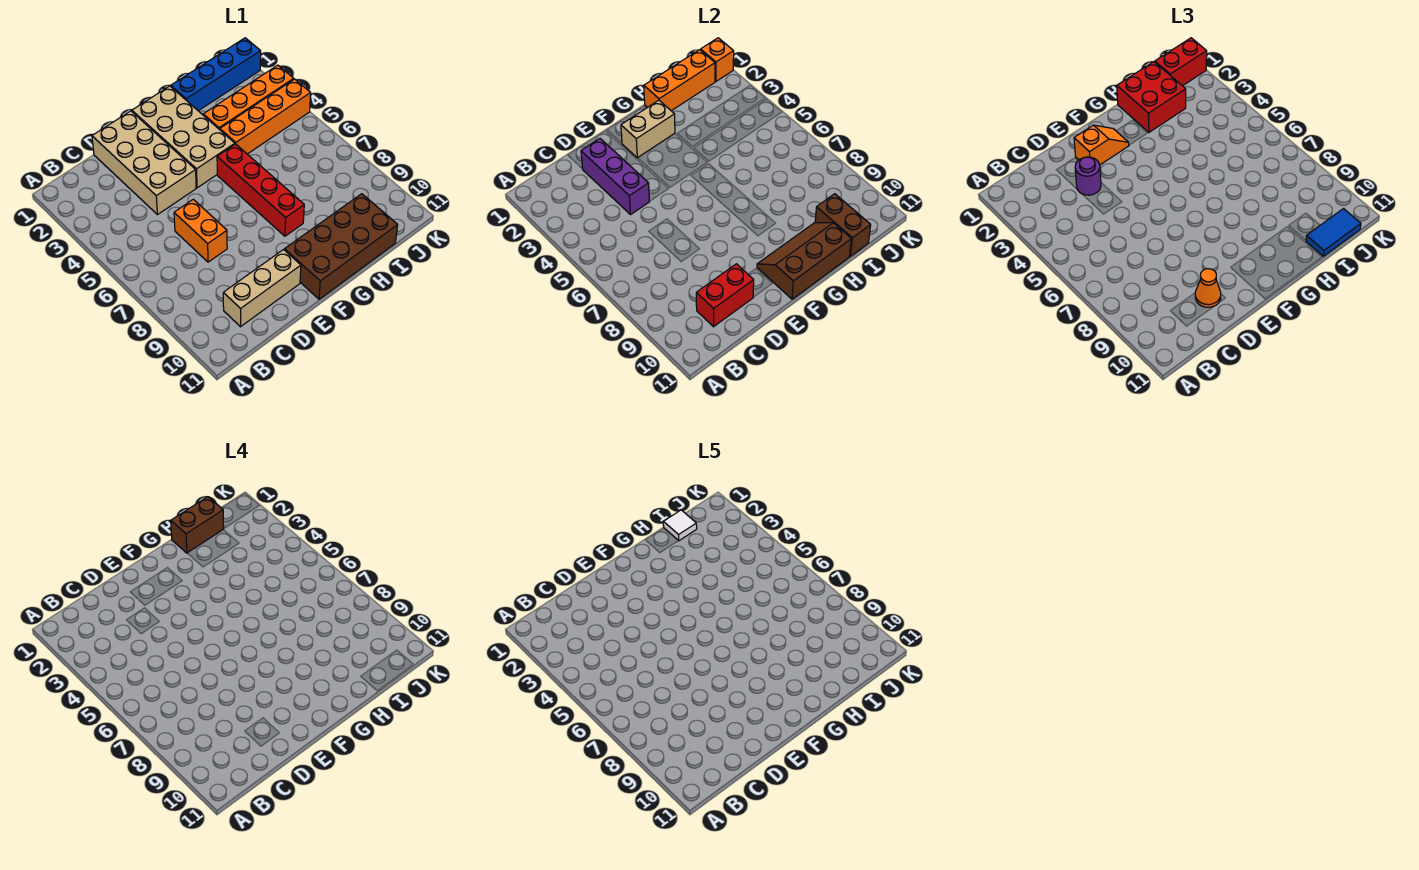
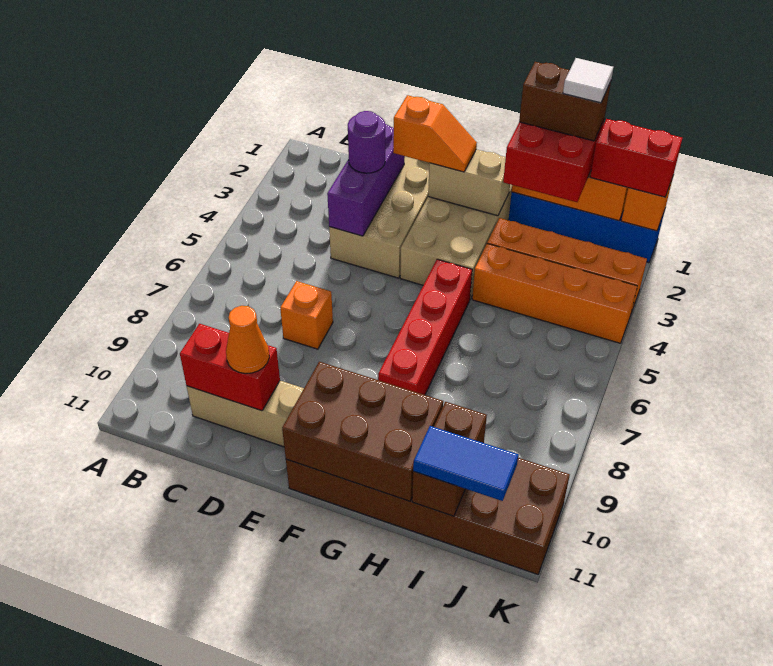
orange brick D6:D7 level 1 -> orange brick D7 level 1
brown brick F10:I11 level 1 -> brown brick F10:K11 level 1
brown slope F10:H11 level 2 top 11 -> brown brick F10:H11 level 2

